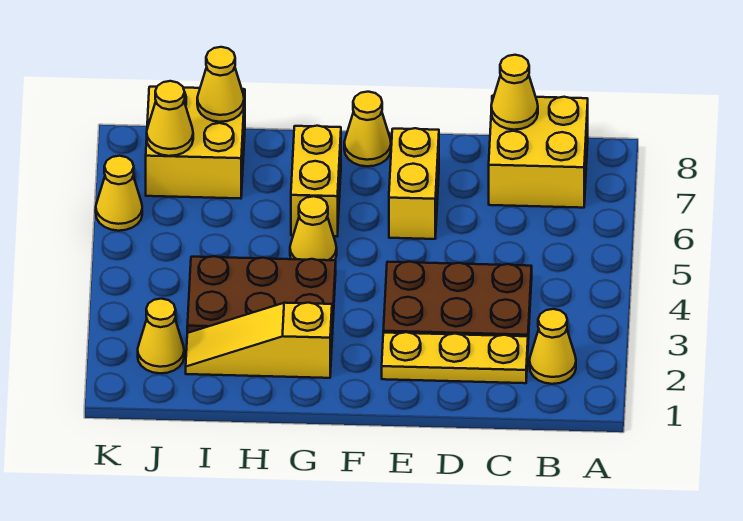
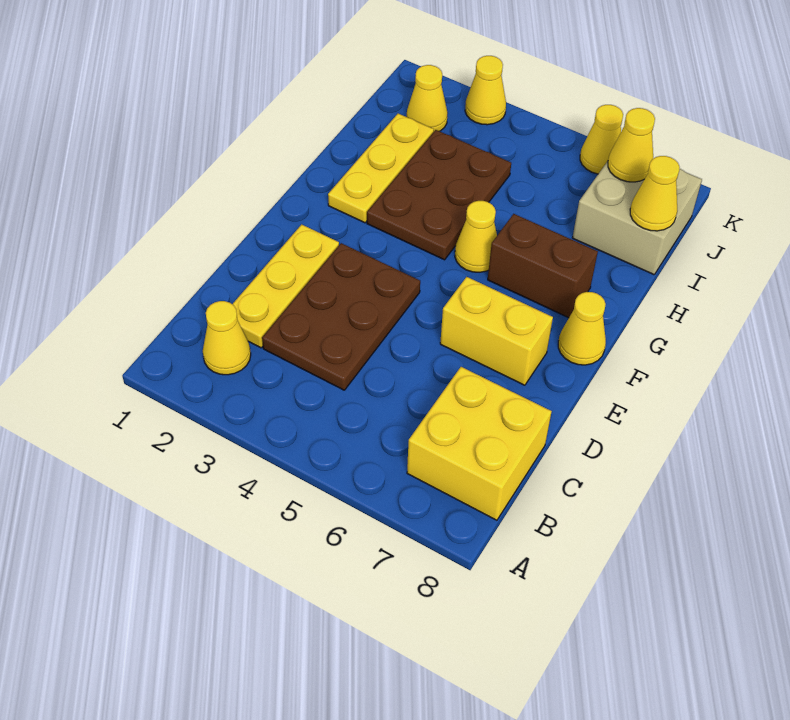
yellow cone C8 level 2 -> yellow cone K3 level 1
yellow slope G2:I2 level 1 top G -> yellow plate G2:I2 level 1
yellow brick G6:G7 level 1 -> brown brick G6:G7 level 1
yellow brick I7:J8 level 1 -> tan brick I7:J8 level 1

